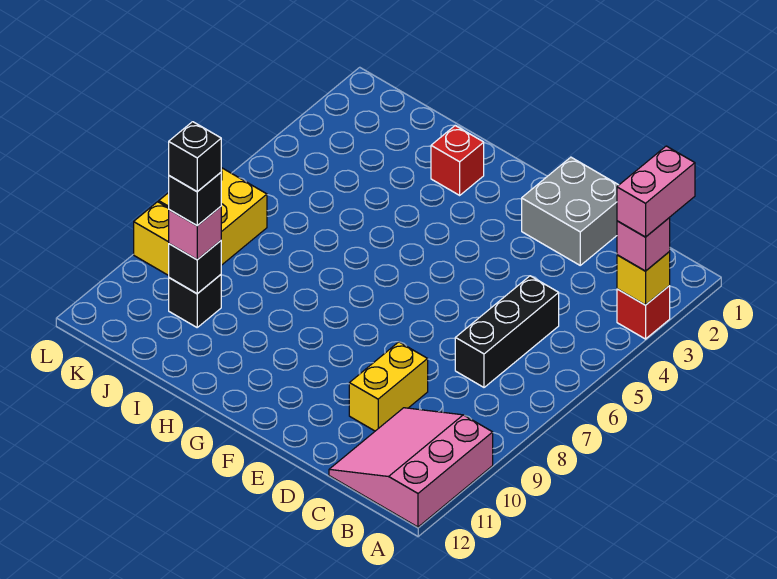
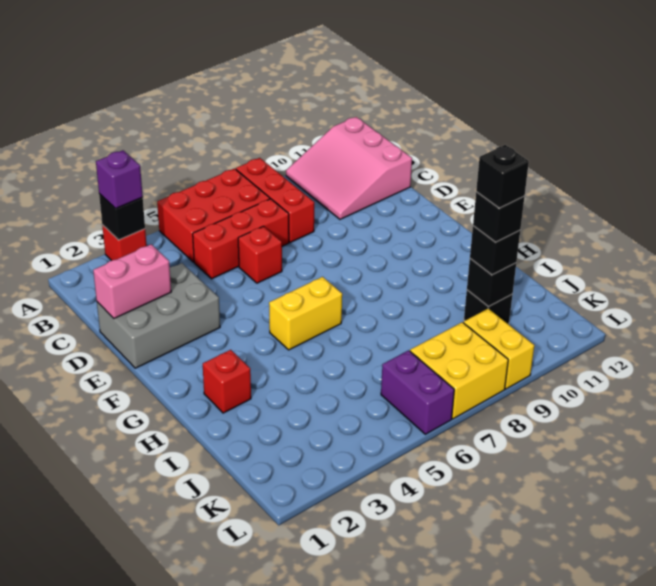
pink brick A2:A3 level 4 -> pink brick D1:D2 level 2
yellow brick A3 level 2 -> black brick A3 level 2
pink brick A3 level 3 -> purple brick A3 level 3
none -> red brick A5:B7 level 1
none -> red brick A8:C8 level 1
pink slope A10:C12 level 1 top A -> pink slope A10:C12 level 1 top 12
black brick C5:C7 level 1 -> red brick C5:C7 level 1
grey brick D1:E2 level 1 -> grey brick D1:E3 level 1
none -> red brick D6 level 1
yellow brick D9:D10 level 1 -> yellow brick G5:G6 level 1
pink brick J10 level 3 -> black brick J10 level 3
none -> purple brick K6:L6 level 1

